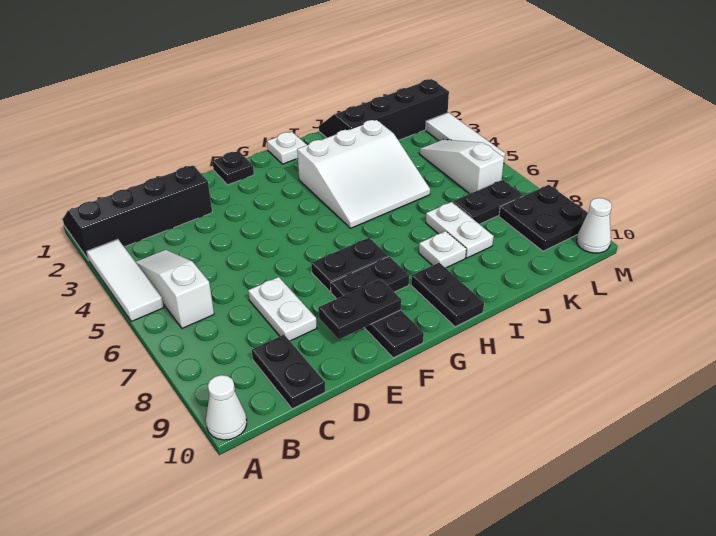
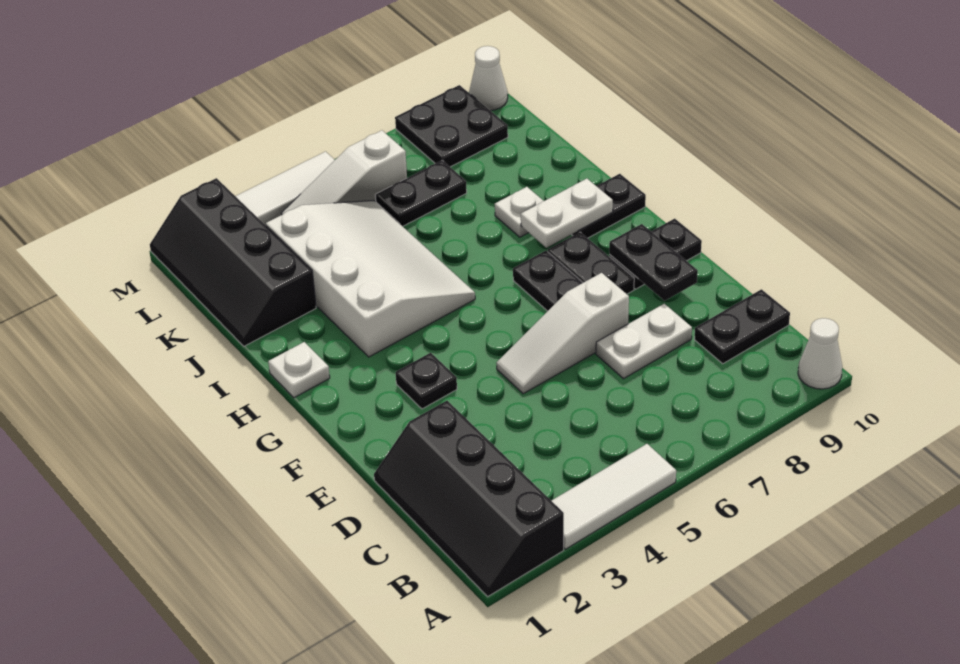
white slope B4:B6 level 1 top 6 -> white slope E5:E7 level 1 top 7
black plate F1 level 1 -> black plate F3 level 1
white slope H3:J5 level 1 top 3 -> white slope H3:K5 level 1 top 3
white plate J7:J8 level 1 -> white plate H8:H9 level 2
black plate K7:L7 level 1 -> black plate K6:K7 level 1

